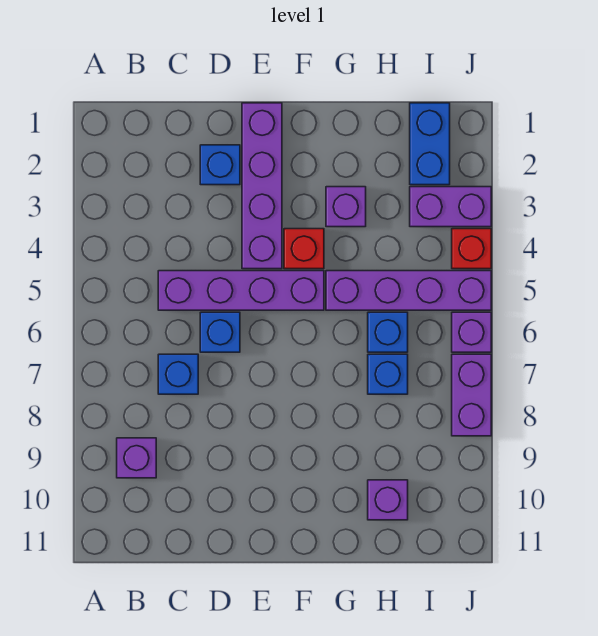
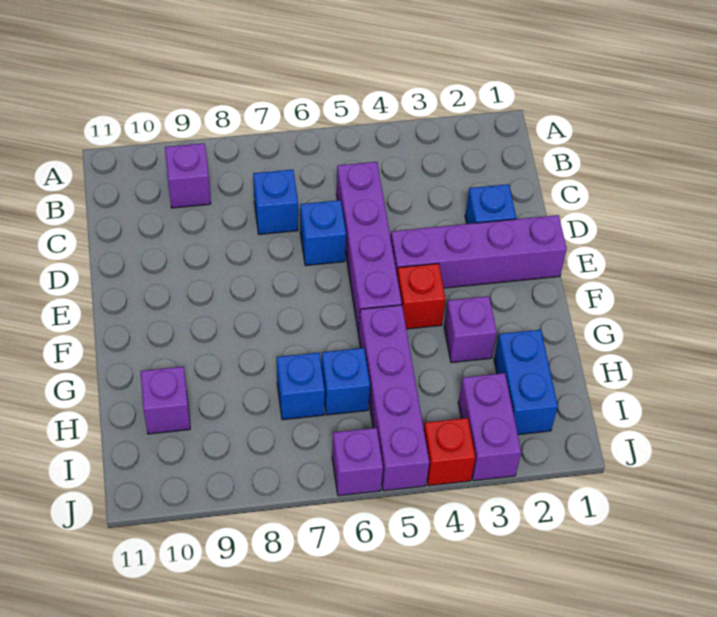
blue brick I1:I2 level 1 -> blue brick H2:I2 level 1
purple brick J7:J8 level 1 -> none

